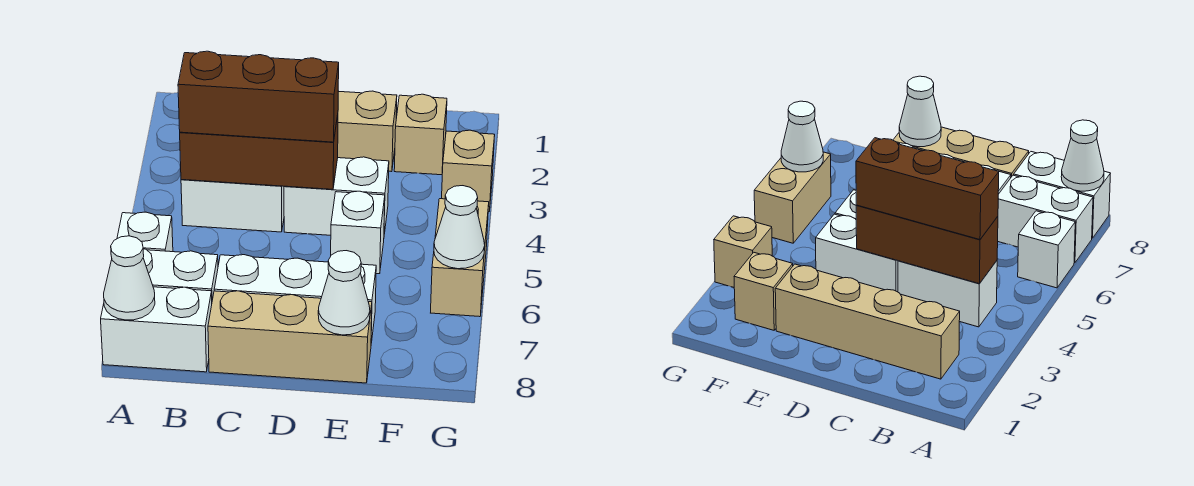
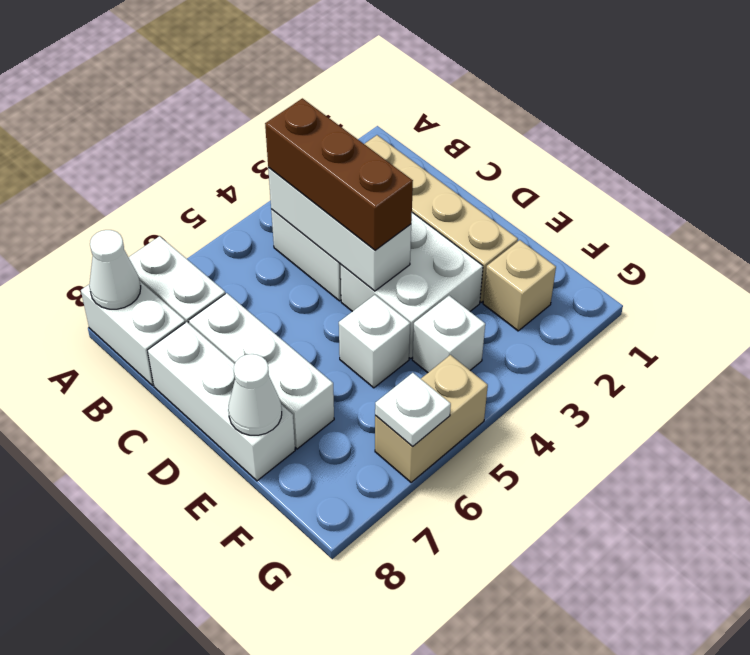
white brick A6 level 1 -> white brick F4 level 1
brown brick B4:D4 level 2 -> white brick B4:D4 level 2
tan brick C8:E8 level 1 -> white brick C8:E8 level 1
white brick D4:E4 level 1 -> white brick D3:E4 level 1
tan brick G3 level 1 -> none
white cone G6 level 2 -> white plate G6 level 2

